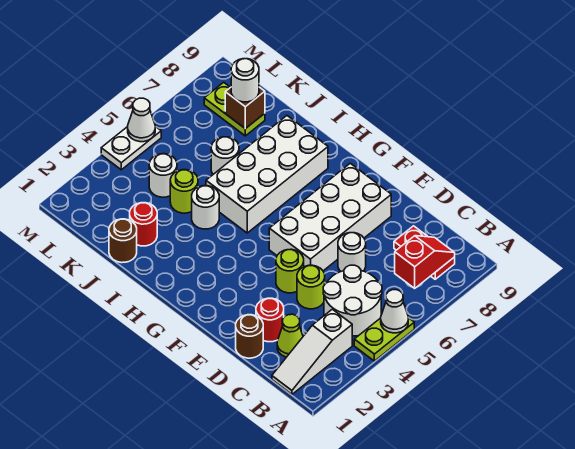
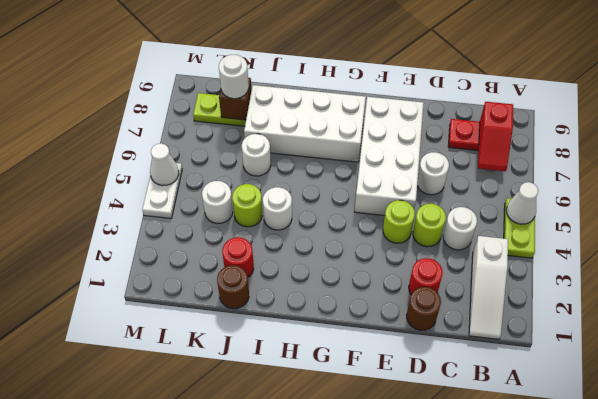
white round brick B4:C5 level 1 -> white round brick C4 level 1
red slope B7:B8 level 2 top 7 -> red slope B7:B8 level 2 top 8
lime cone C2 level 1 -> none
white brick H5:I8 level 1 -> white brick G7:J8 level 1

